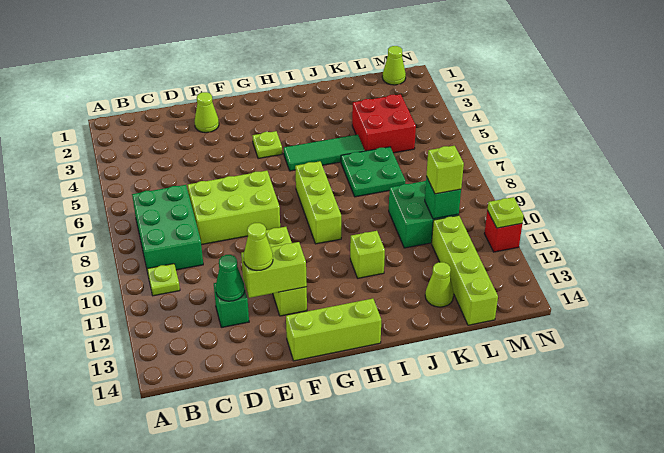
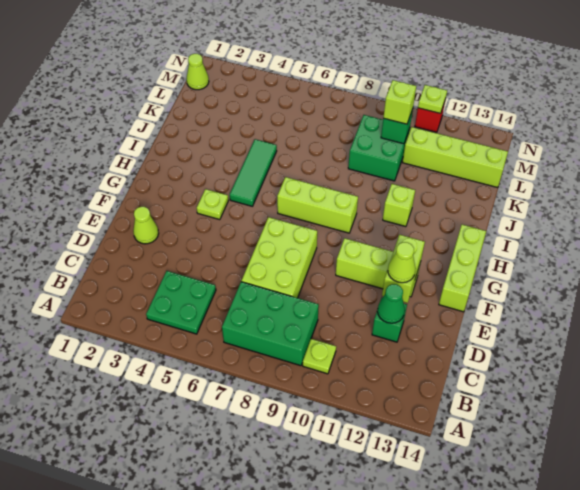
green plate J6:K7 level 1 -> green plate B4:C5 level 1
red brick K4:L5 level 1 -> none
lime cone K13 level 1 -> none

